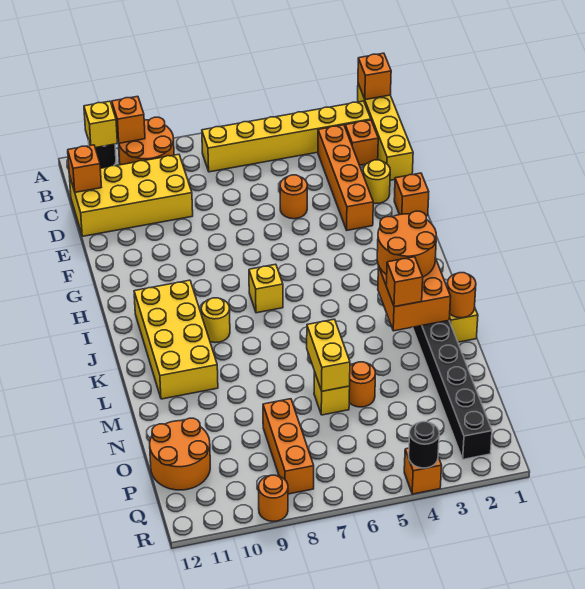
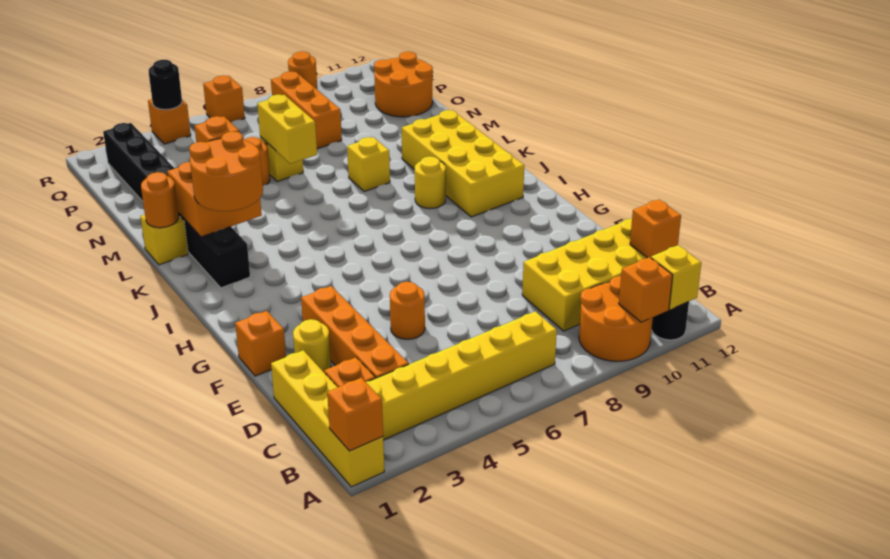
yellow brick I7 level 1 -> yellow brick L8 level 1
none -> orange brick R6 level 1

